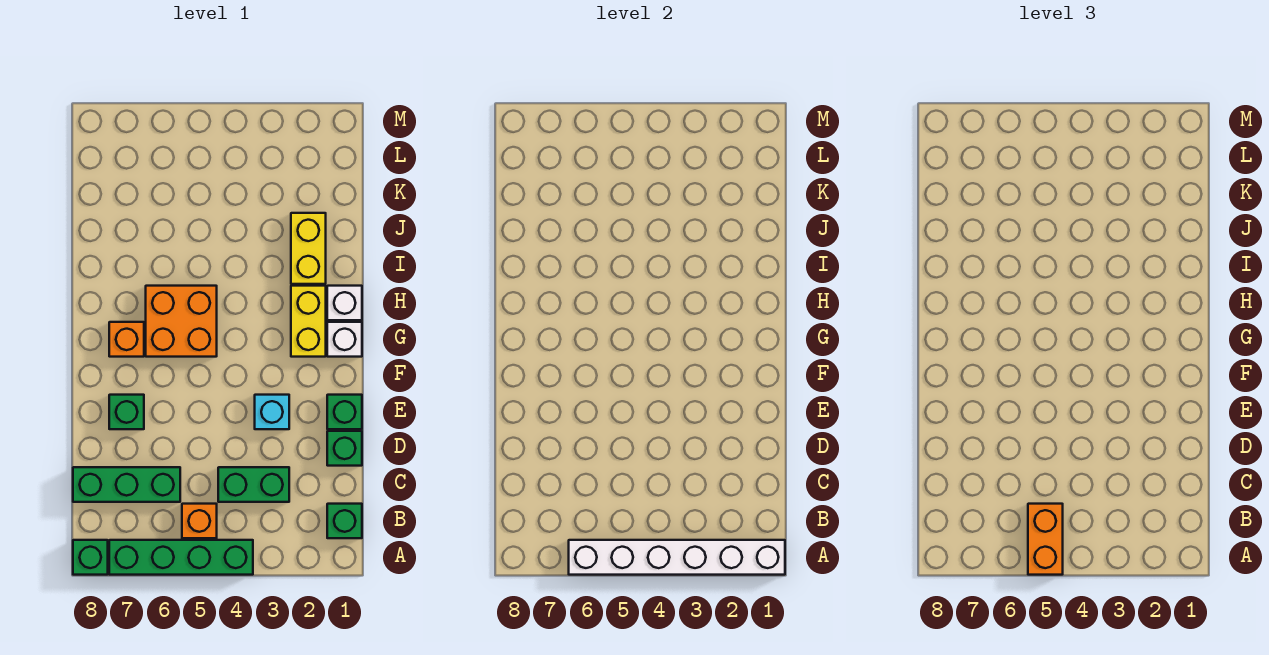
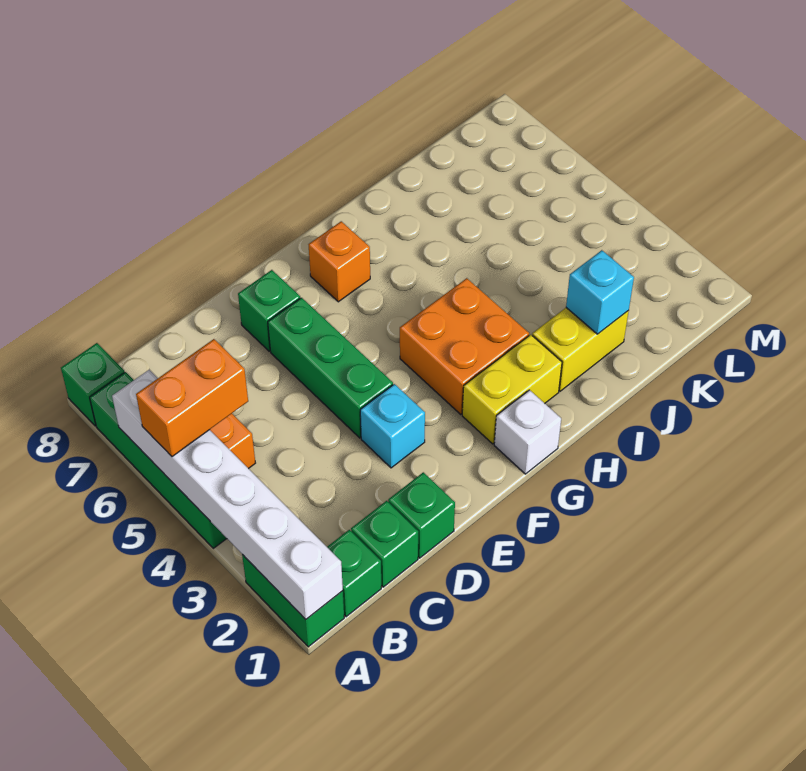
green brick C3:C4 level 1 -> green brick A1:A2 level 1
green brick C6:C8 level 1 -> green brick E4:E6 level 1
green brick E1 level 1 -> green brick C1 level 1
orange brick G5:H6 level 1 -> orange brick G3:H4 level 1
white brick H1 level 1 -> none
none -> cyan brick J2 level 2

